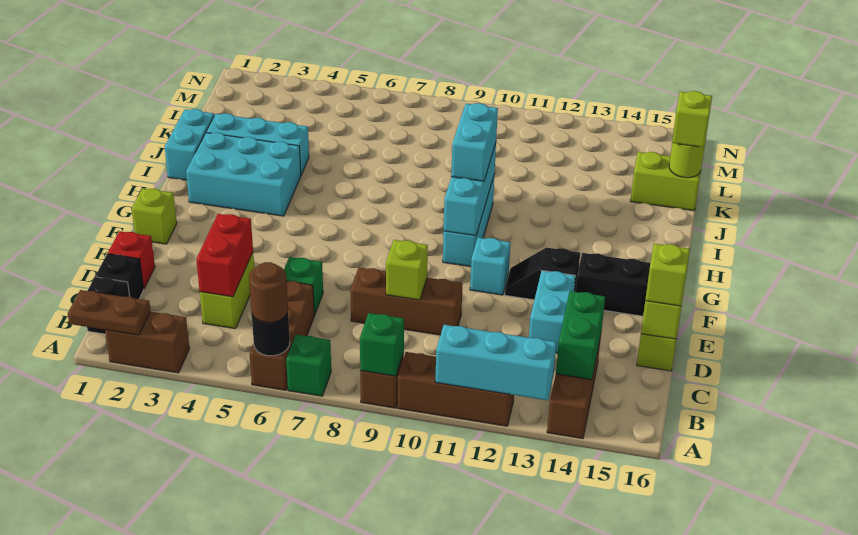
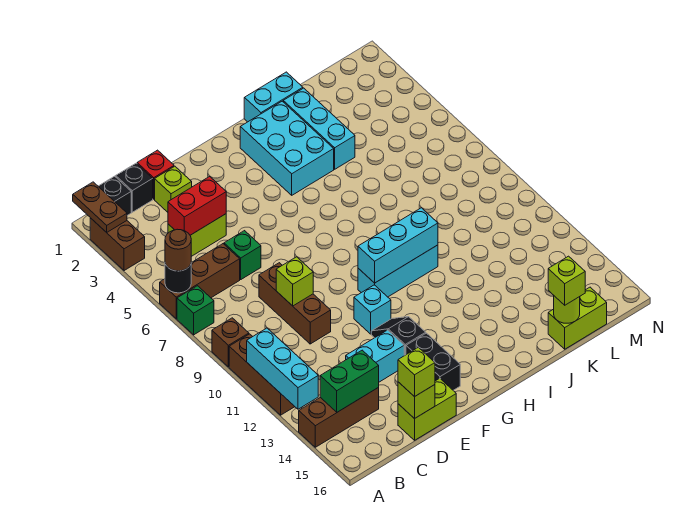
green brick A9 level 2 -> none
lime brick F1 level 1 -> lime brick D2 level 1
cyan brick H10:I10 level 3 -> none
lime brick K15:K16 level 1 -> lime brick K16:L16 level 1

